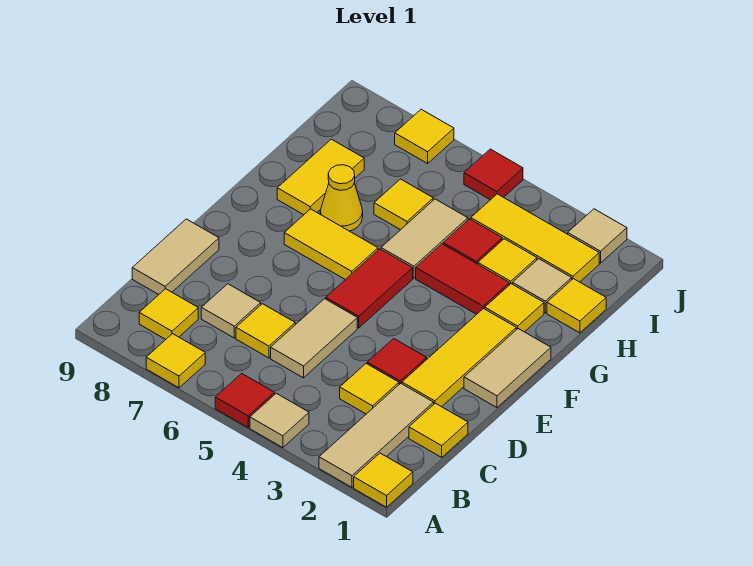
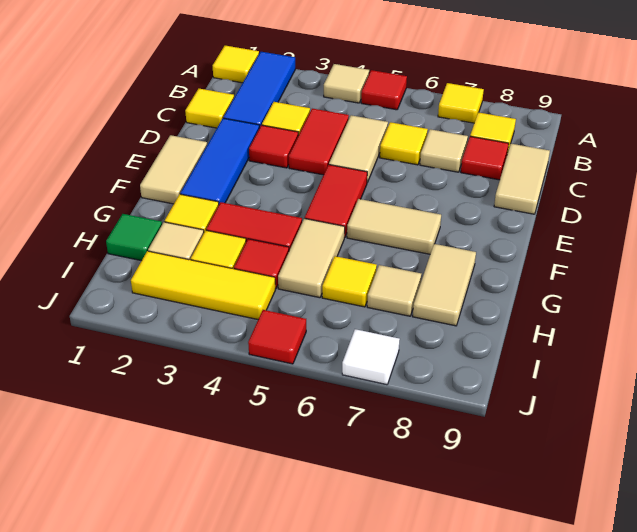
tan tile A2:C2 level 1 -> blue tile A2:C2 level 1
none -> red tile C4:D4 level 1
none -> red tile C8 level 1
yellow tile D2:F2 level 1 -> blue tile D2:F2 level 1
yellow tile F6:F7 level 1 -> tan tile F6:F7 level 1
yellow cone G7 level 1 -> none
yellow tile G8:H8 level 1 -> tan tile G8:H8 level 1
yellow tile H1 level 1 -> green tile H1 level 1
tan tile J2 level 1 -> tan tile H7 level 1
yellow tile J7 level 1 -> white tile J7 level 1

